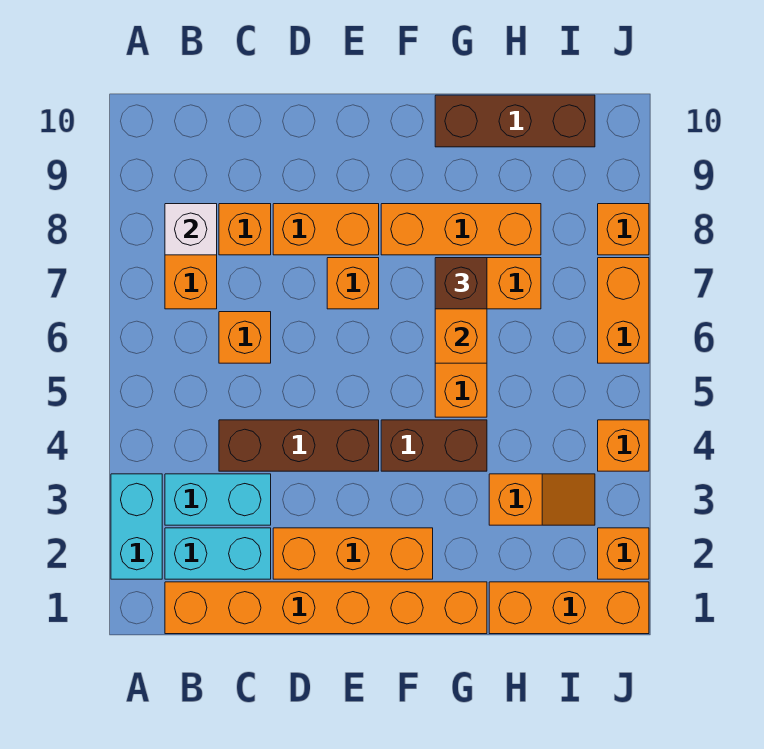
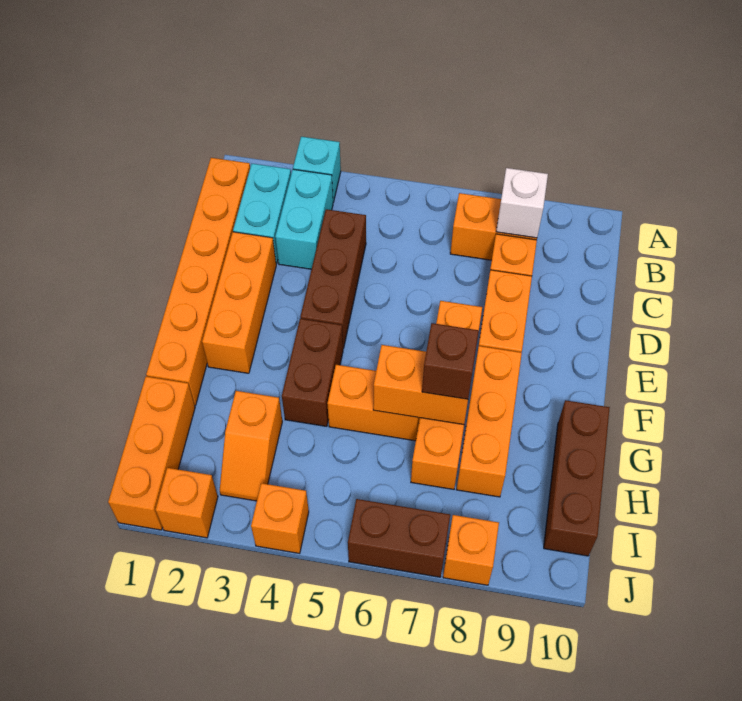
cyan brick A2:A3 level 1 -> cyan brick A3 level 1
orange brick C6 level 1 -> none
orange brick J6:J7 level 1 -> brown brick J6:J7 level 1

